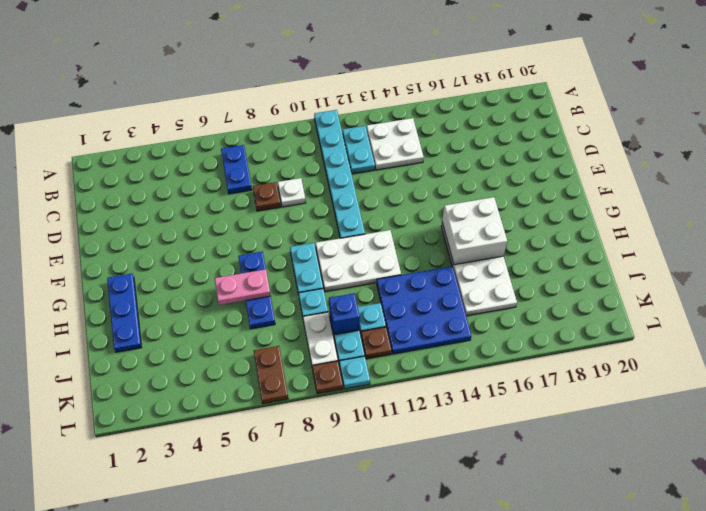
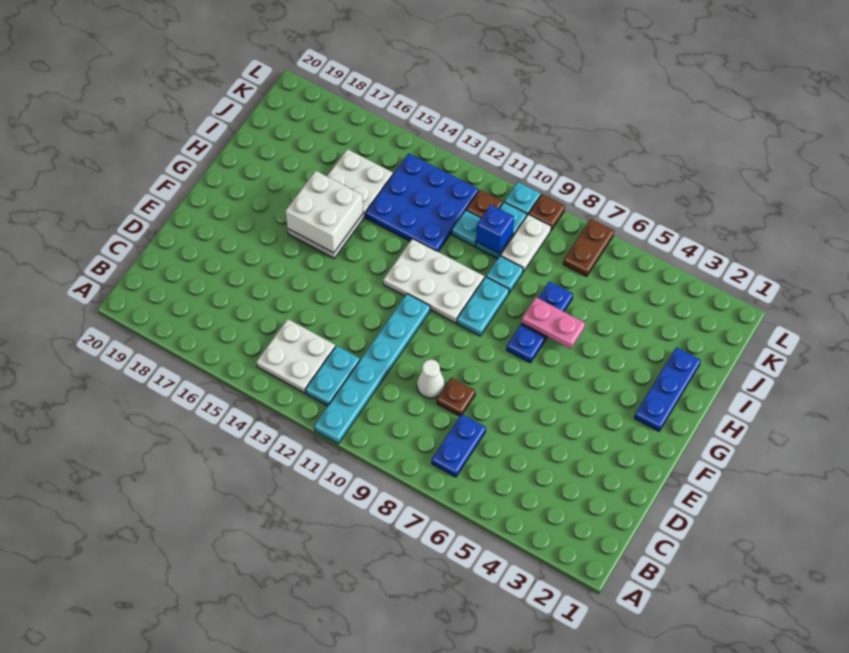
white plate D9 level 1 -> white cone D9 level 1

